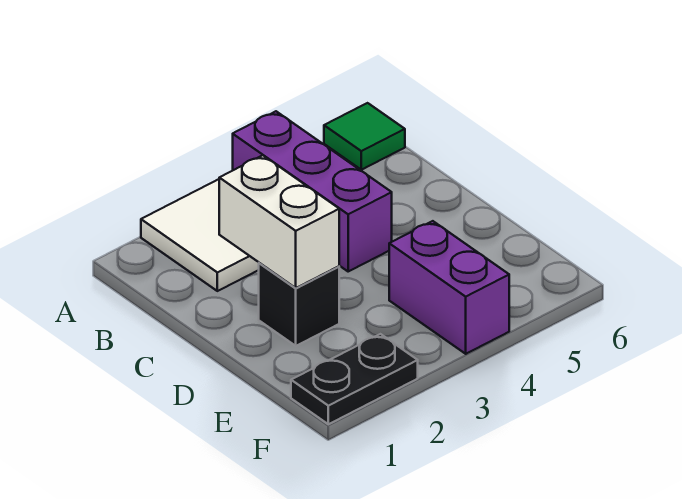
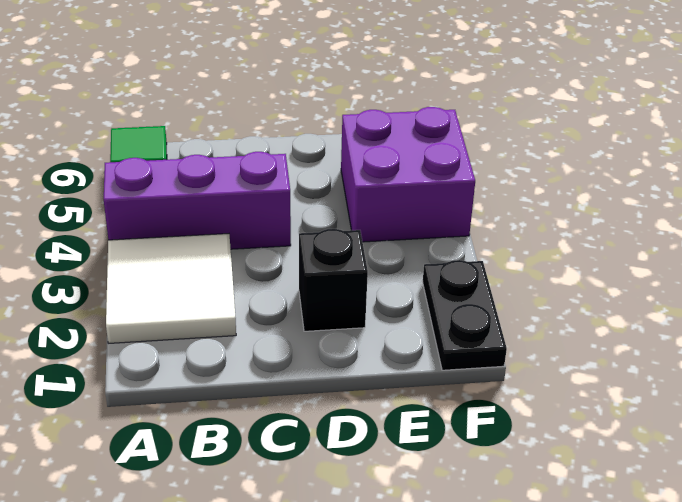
white brick C2:D2 level 2 -> none
purple brick E4:F4 level 1 -> purple brick E4:F5 level 1

